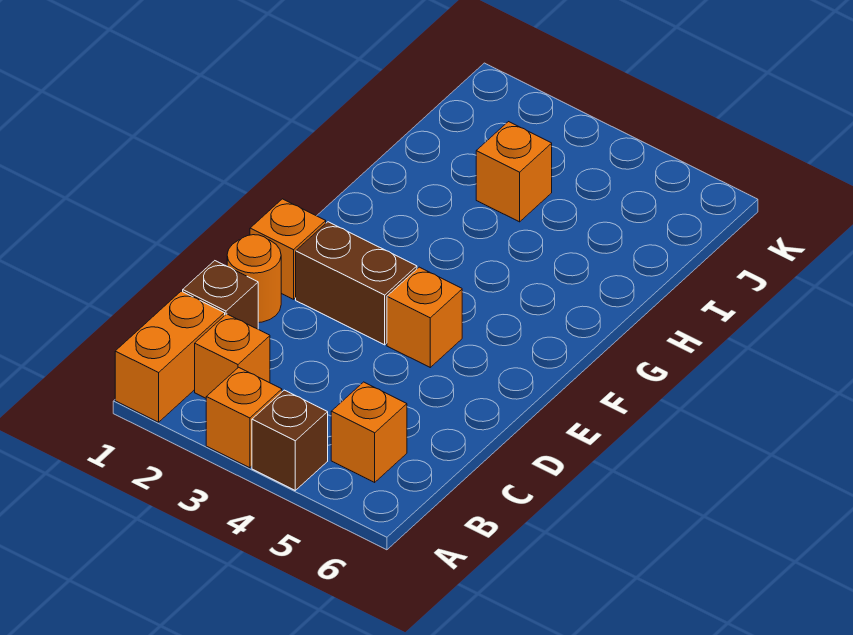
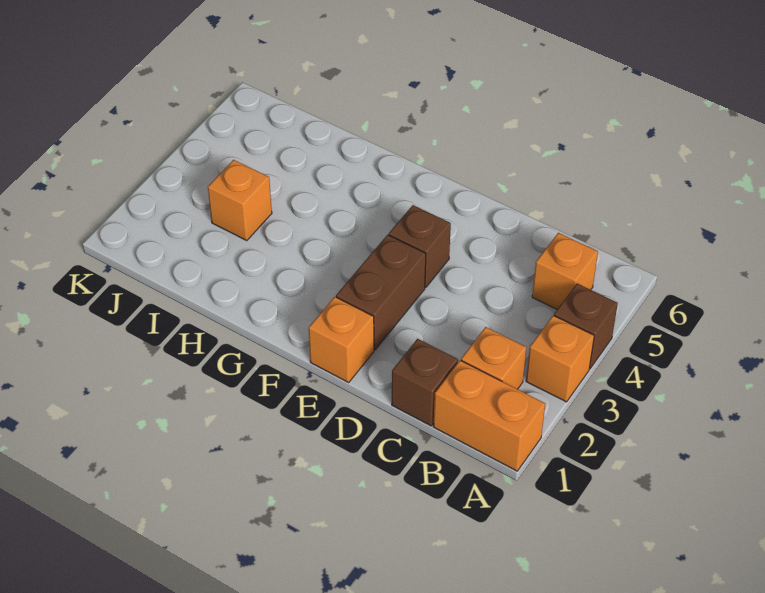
orange round brick D1 level 1 -> none
orange brick E4 level 1 -> brown brick E4 level 1

